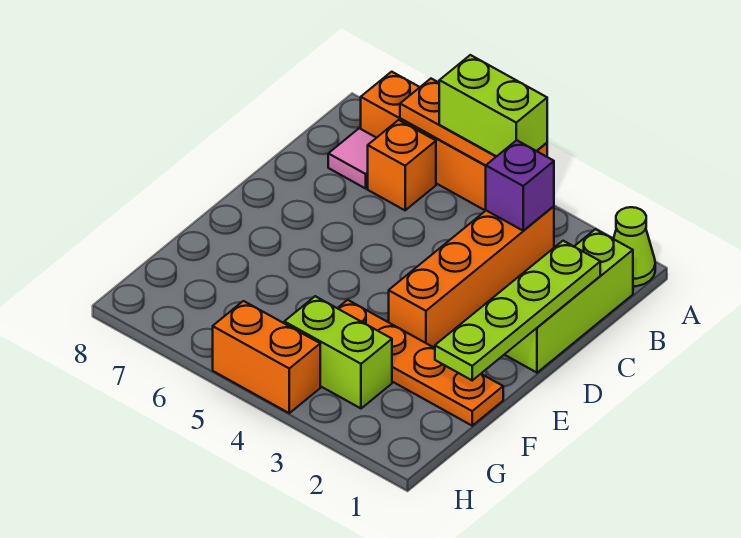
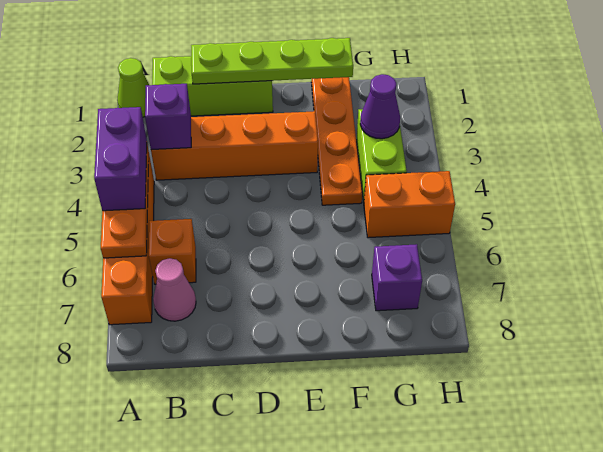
lime brick A4:A5 level 3 -> purple brick A4:A5 level 3
pink tile B7 level 1 -> pink cone B7 level 1
none -> purple cone G3 level 2
none -> purple brick G7 level 1
orange brick H4:H5 level 1 -> orange brick G5:H5 level 1

